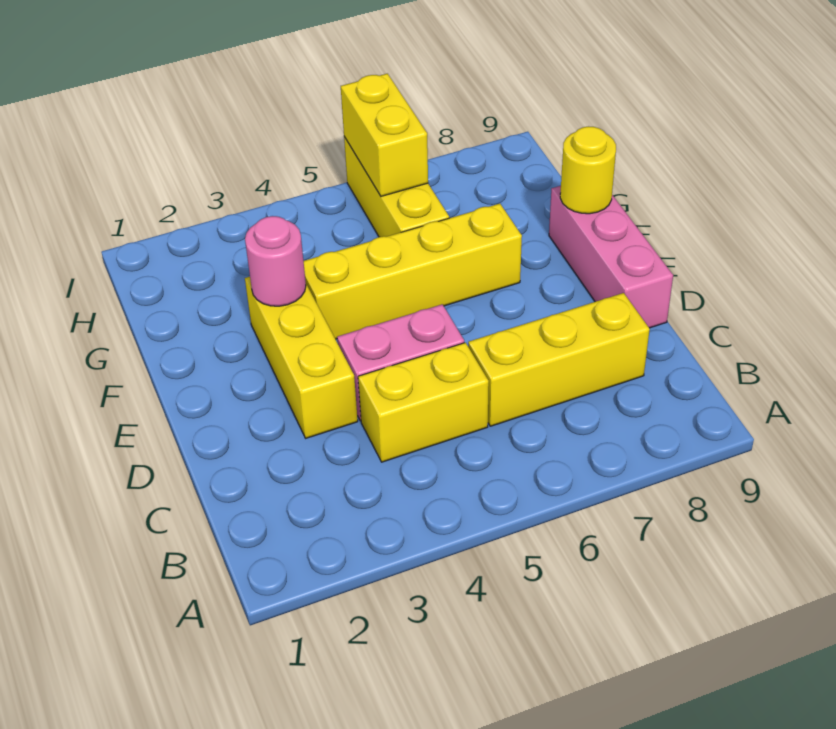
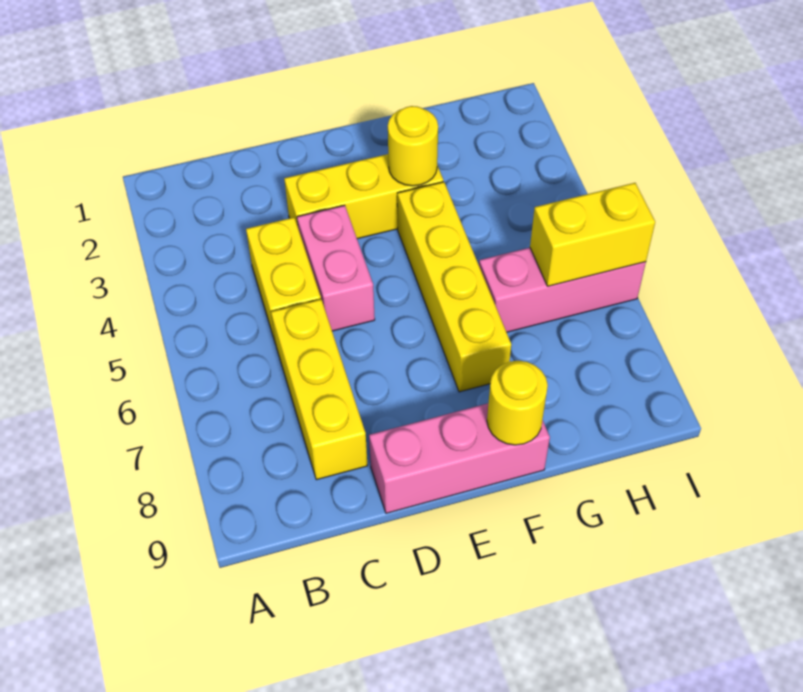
pink round brick F3 level 2 -> yellow round brick F3 level 2
yellow brick G6:I6 level 1 -> pink brick G6:I6 level 1

